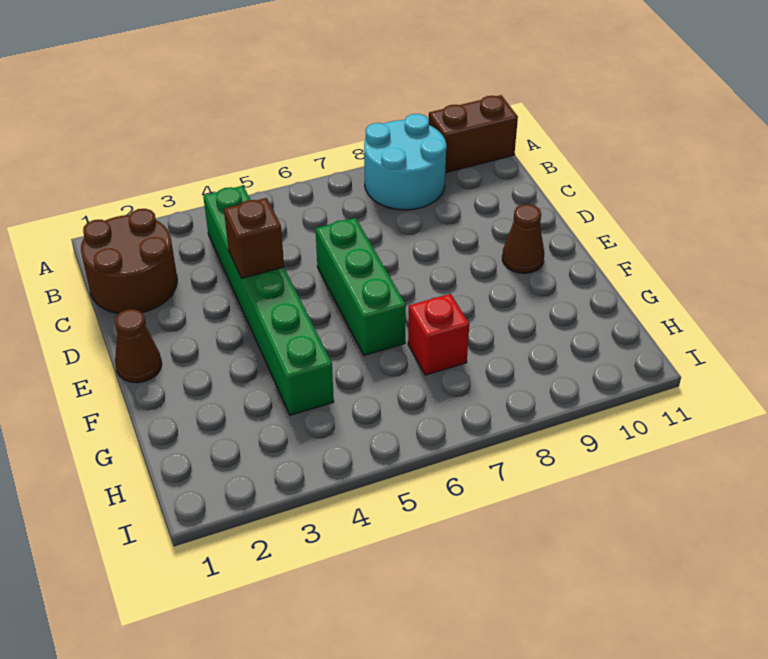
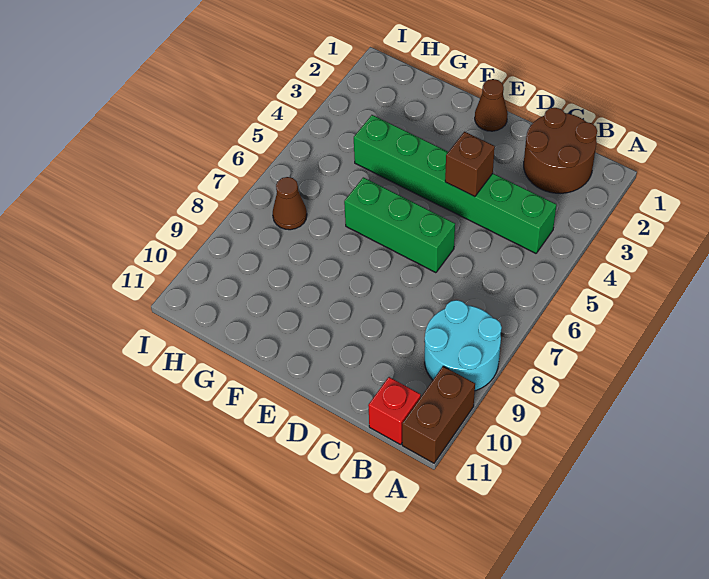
brown cone E10 level 1 -> brown cone H7 level 1
red brick G7 level 1 -> red brick B11 level 1

